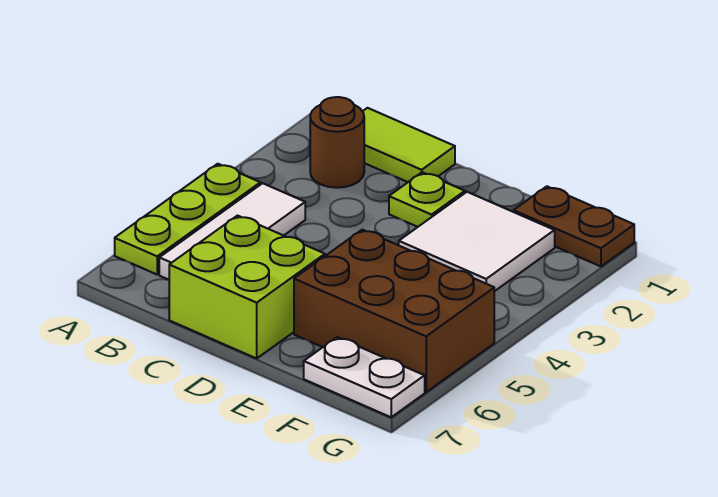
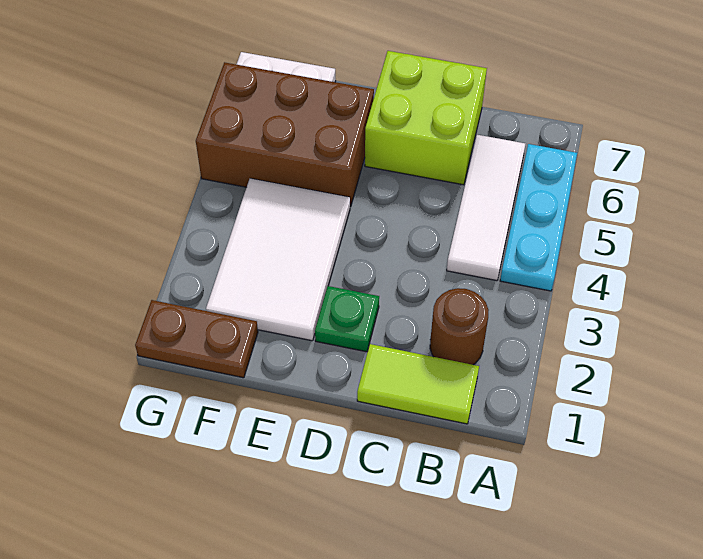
lime plate A4:A6 level 1 -> cyan plate A4:A6 level 1
lime plate D2 level 1 -> green plate D2 level 1
white tile E2:F3 level 1 -> white tile E2:F4 level 1

